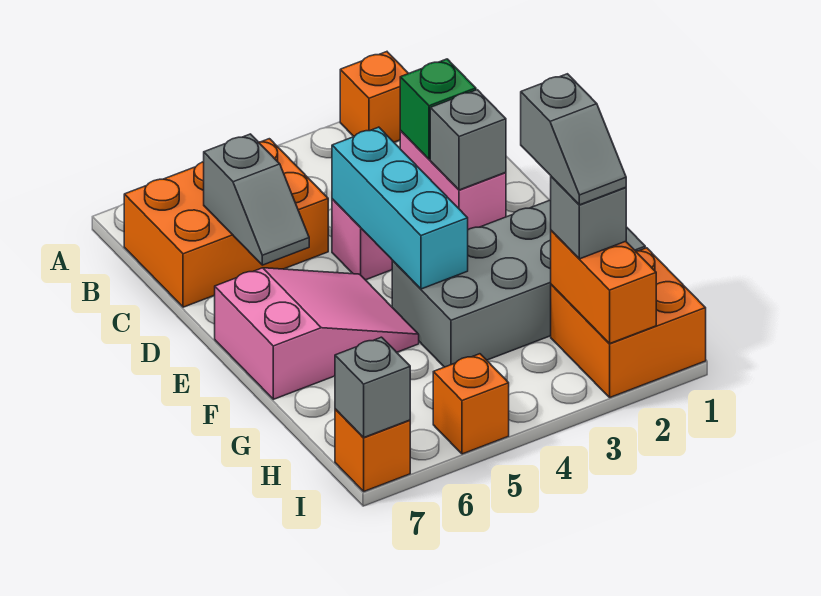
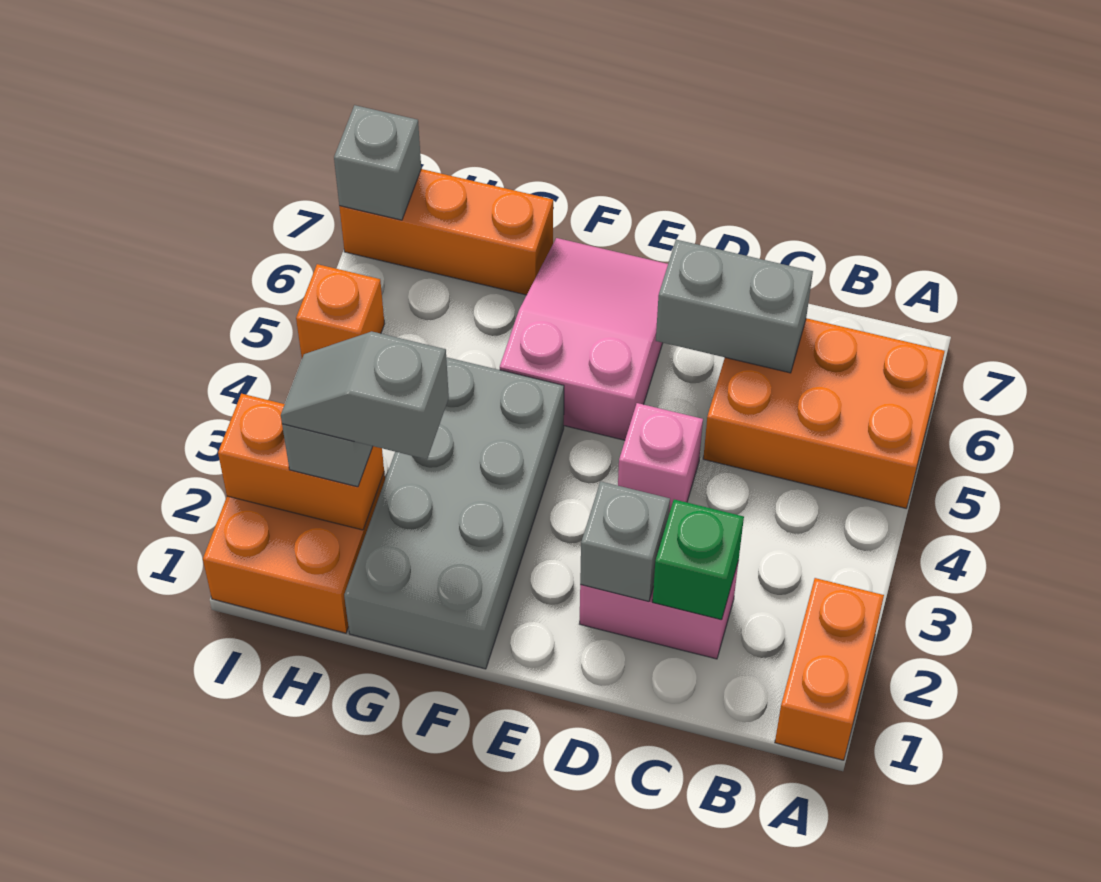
orange brick A2 level 1 -> orange brick A1:A2 level 1
orange brick B5:C7 level 1 -> orange brick A5:C6 level 1
grey slope C6:D6 level 2 top C -> grey brick C6:D6 level 2
cyan brick D4:F4 level 2 -> none
pink slope E5:F7 level 1 top 7 -> pink slope E5:F7 level 1 top 5
orange brick I7 level 1 -> orange brick G7:I7 level 1

